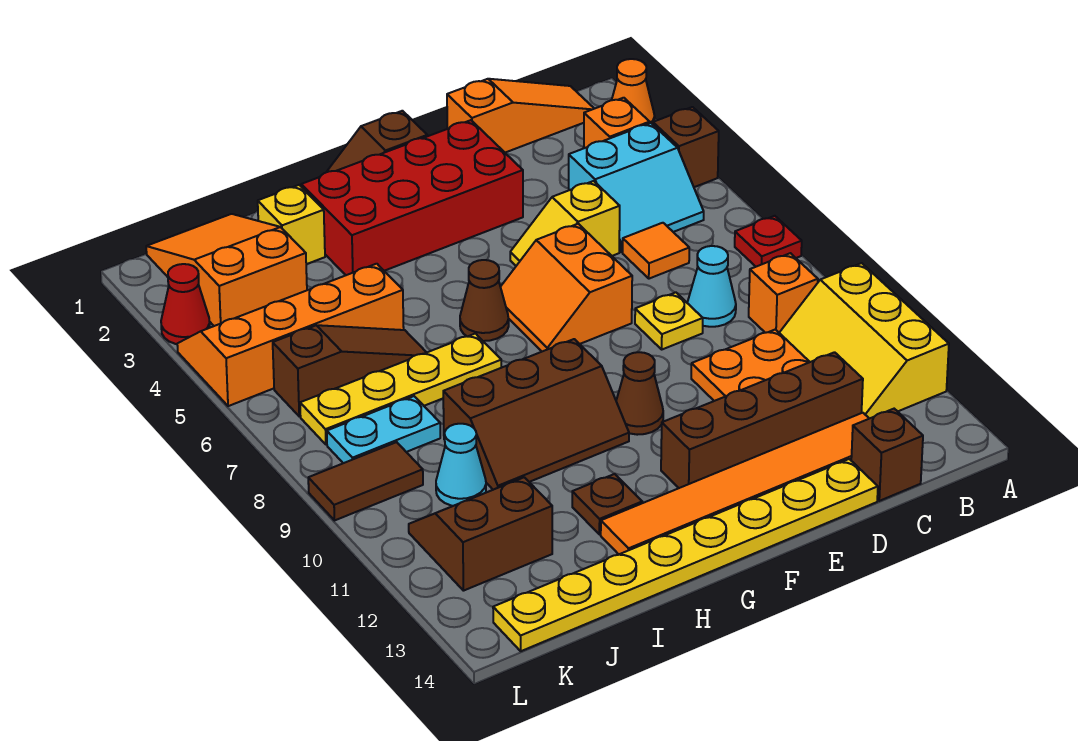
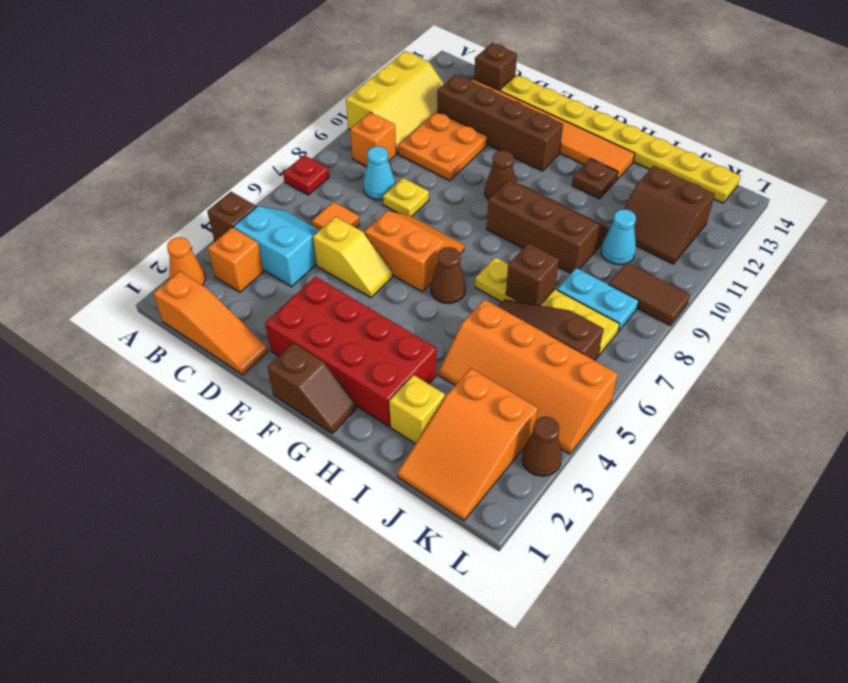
orange slope B1:D1 level 1 top D -> orange slope B1:D1 level 1 top B
orange slope E6:F7 level 1 top E -> orange slope E6:F7 level 1 top 6
none -> brown brick I7 level 2
red cone L3 level 1 -> brown cone L3 level 1

